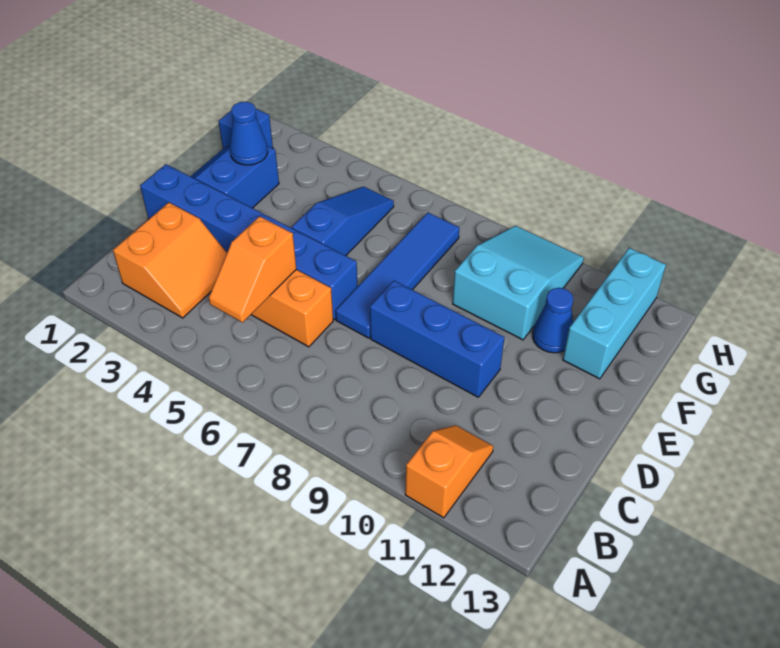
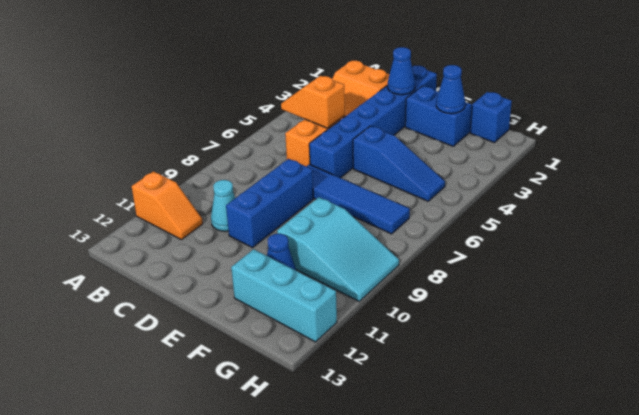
none -> cyan cone C10 level 1
none -> blue cone D2 level 2

